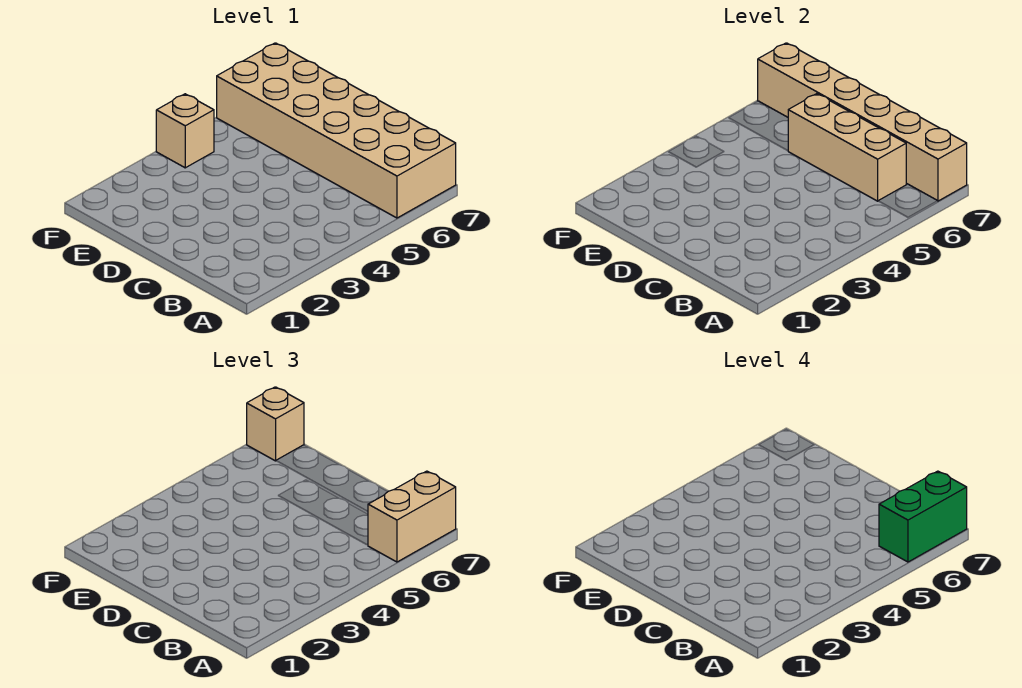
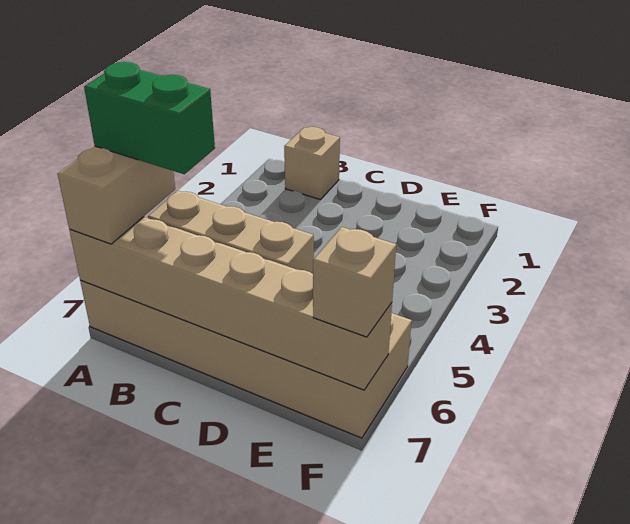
green brick A6:A7 level 4 -> green brick A6:B6 level 4
tan brick F4 level 1 -> tan brick B1 level 1

